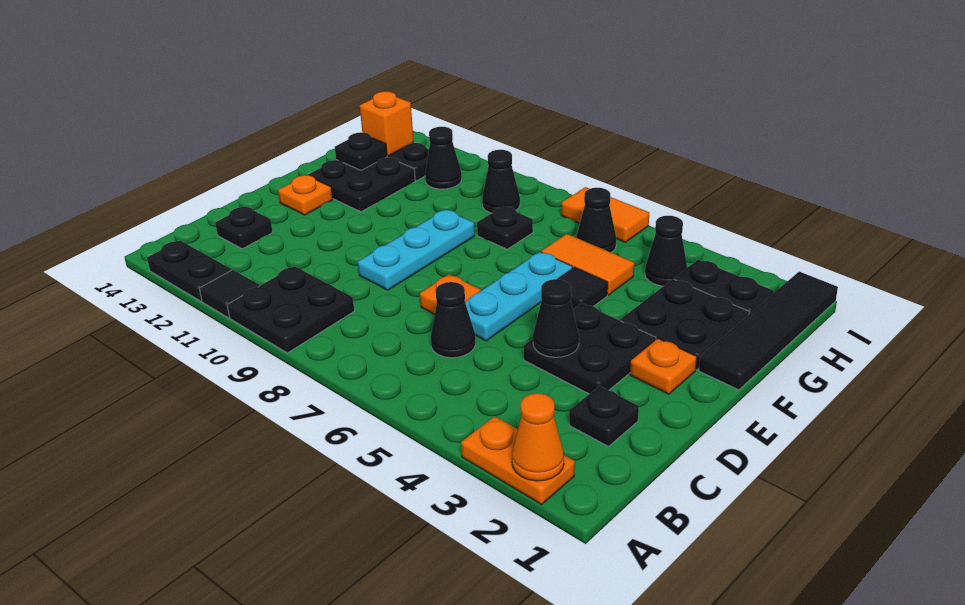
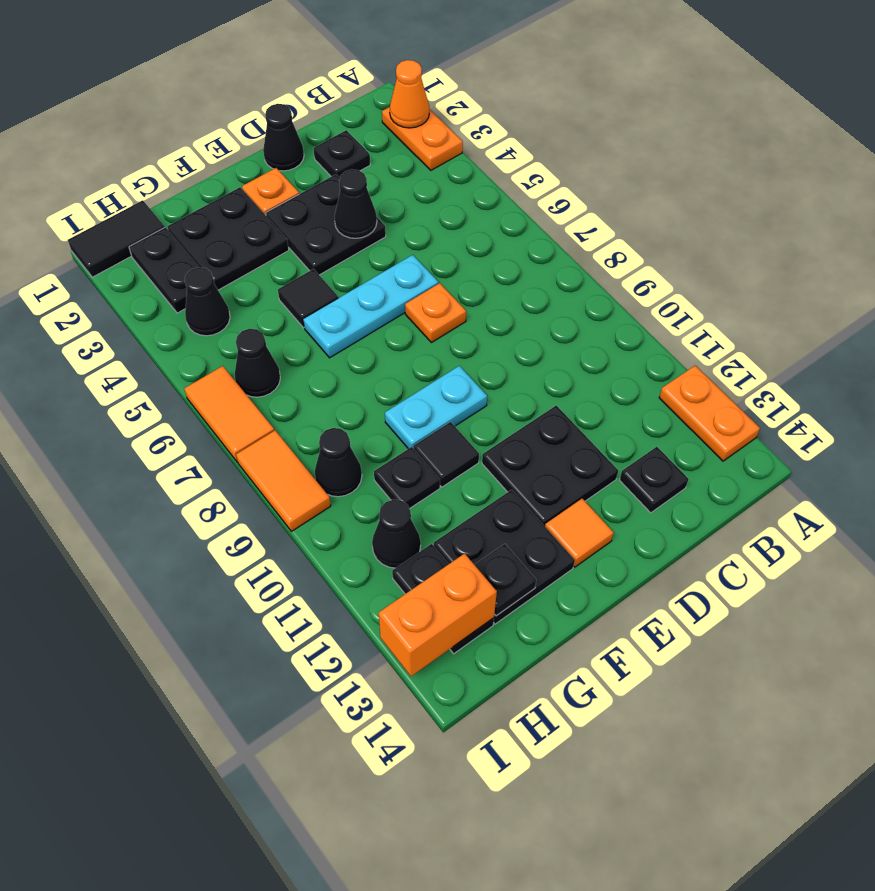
black plate A9:B10 level 1 -> black plate D11:E12 level 1
black tile A11 level 1 -> black tile F10 level 1
black plate A12:A13 level 1 -> orange plate A12:A13 level 1
black cone C6 level 1 -> black cone D1 level 1
cyan plate D9:F9 level 1 -> cyan plate E9:F9 level 1
orange plate E13 level 1 -> orange tile E13 level 1
black tile F1:I1 level 1 -> black tile H1:I1 level 1
orange tile G5:G6 level 1 -> orange tile I8:I9 level 1
black plate G8 level 1 -> black plate G10 level 1
orange brick H13 level 2 -> orange brick H13:I13 level 2

